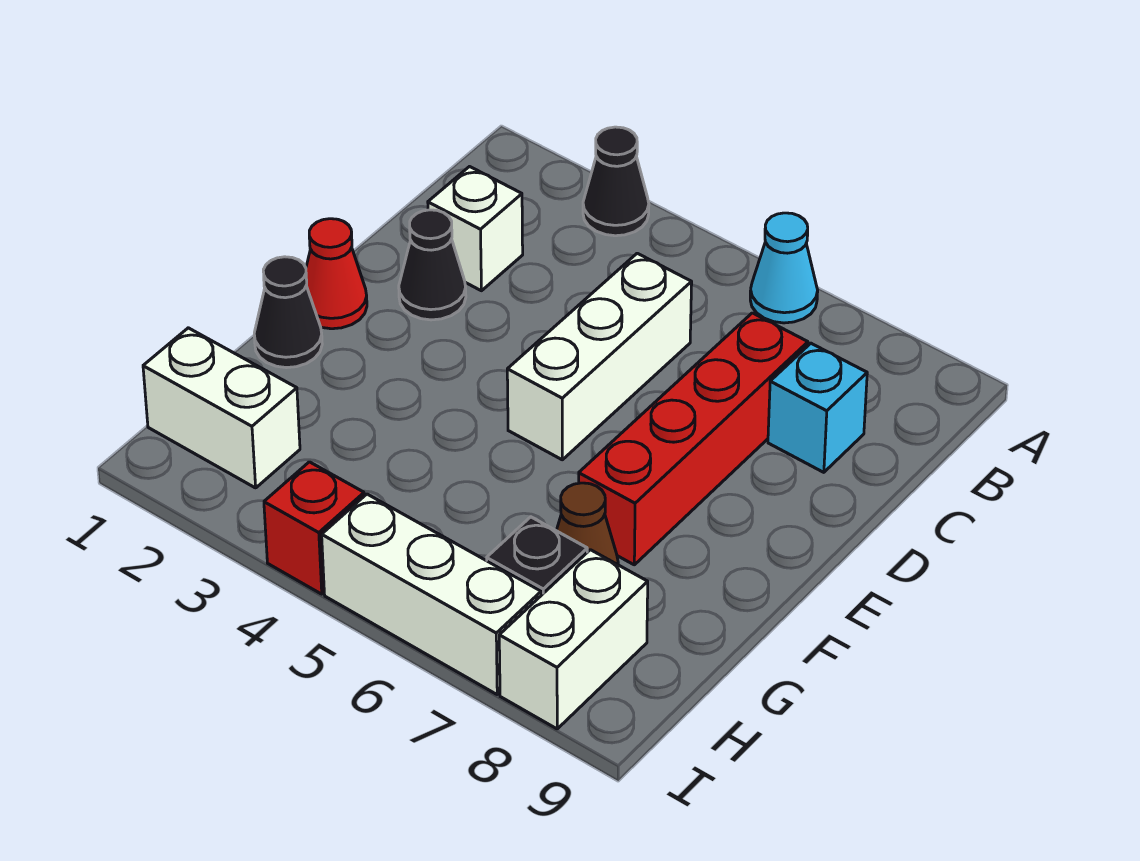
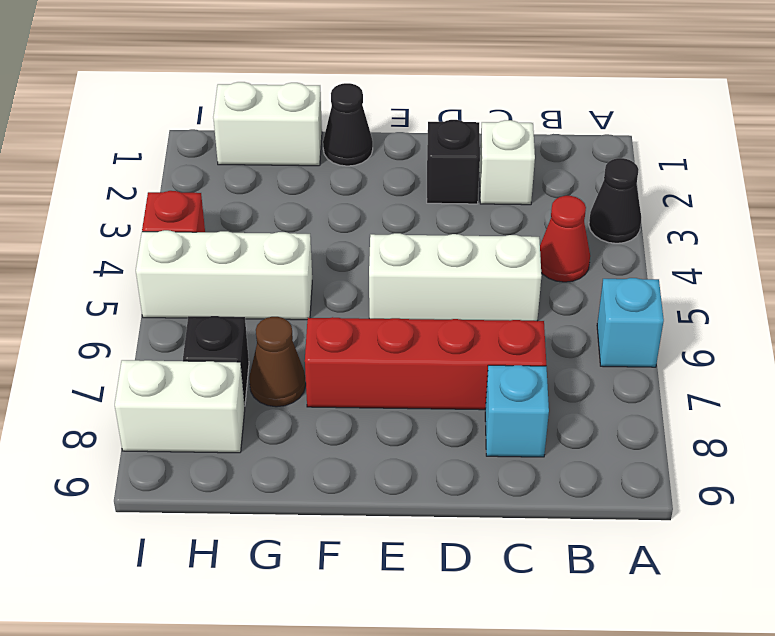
cyan cone A6 level 1 -> cyan brick A6 level 1
black cone D2 level 1 -> black brick D2 level 1
red cone E1 level 1 -> red cone B4 level 1
white brick H1:H2 level 1 -> white brick G1:H1 level 1
white brick I5:I7 level 1 -> white brick G5:I5 level 1

